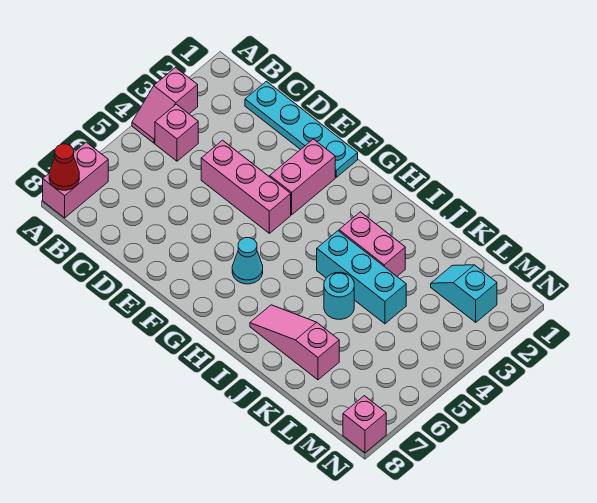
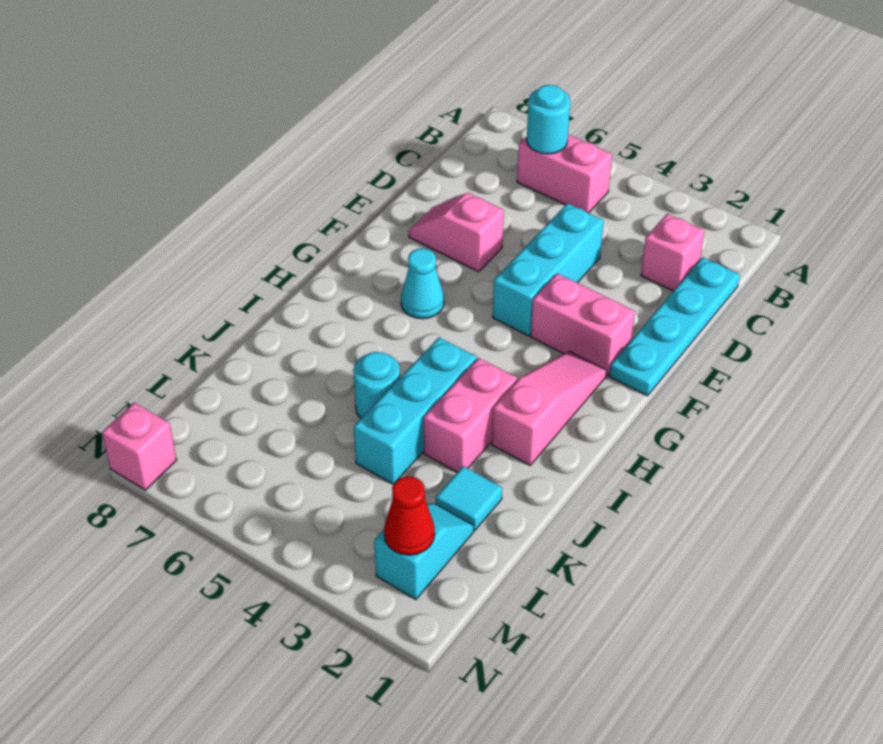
pink slope A3:A4 level 1 top 3 -> pink slope E6:E7 level 1 top 6
pink brick A7:A8 level 1 -> pink brick B5:B6 level 1
red cone A8 level 2 -> red cone M2 level 2
pink brick B4 level 1 -> pink brick C2 level 1
none -> cyan round brick B6 level 2
pink brick D4:F4 level 1 -> cyan brick D4:F4 level 1
pink slope I7:K7 level 1 top K -> pink slope G2:I2 level 1 top I
none -> cyan tile K2 level 1

